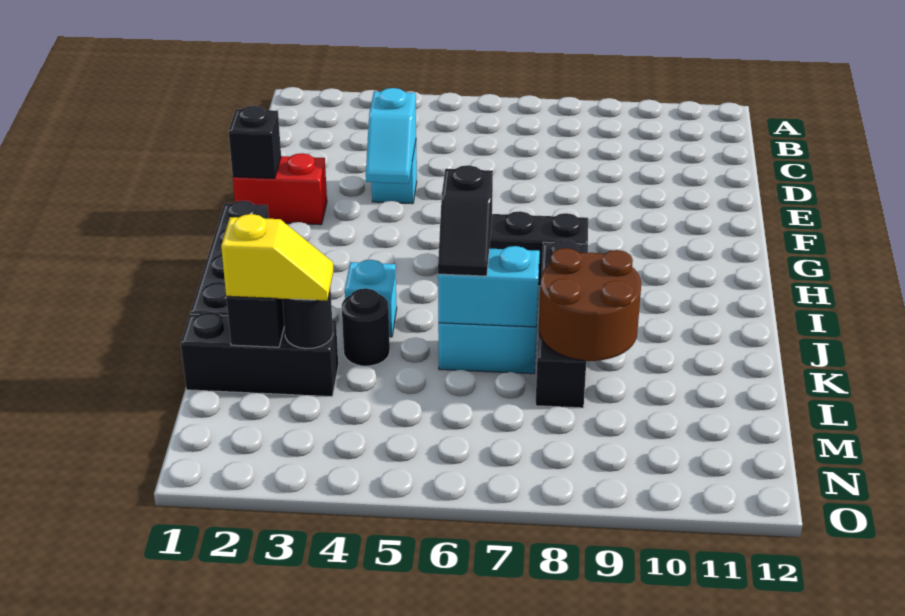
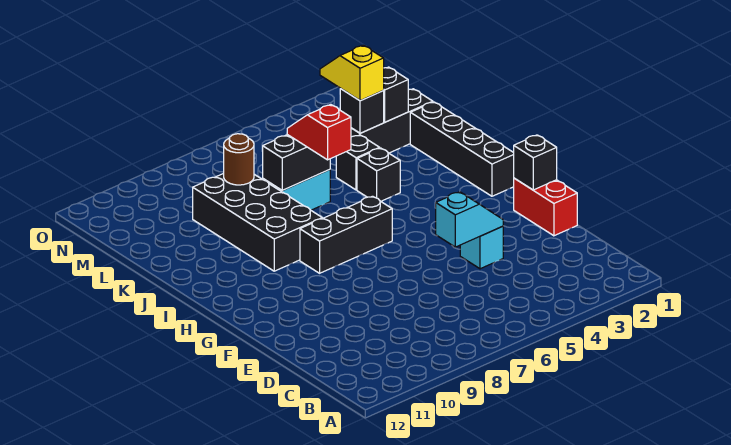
cyan slope E4:F4 level 2 top E -> cyan slope E4:E5 level 2 top 5
red brick F1:F2 level 1 -> red brick E1:F1 level 1
black brick I8:L8 level 1 -> black brick I8:L9 level 1
cyan brick J4 level 1 -> black brick J4 level 1
black slope J6:K6 level 3 top J -> red slope J6:K6 level 3 top J
black round brick K4 level 1 -> black brick K4 level 1
cyan brick K6:K7 level 2 -> black brick K6:K7 level 2
brown round brick K8:L9 level 2 -> brown round brick L8 level 2
yellow slope L2:L3 level 3 top 2 -> yellow slope L3:M3 level 3 top L
black round brick L3 level 2 -> black brick L3 level 2

